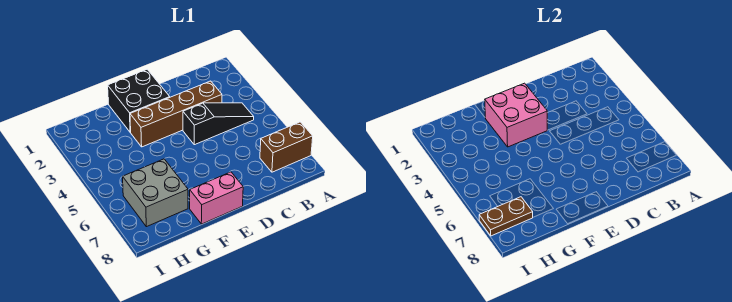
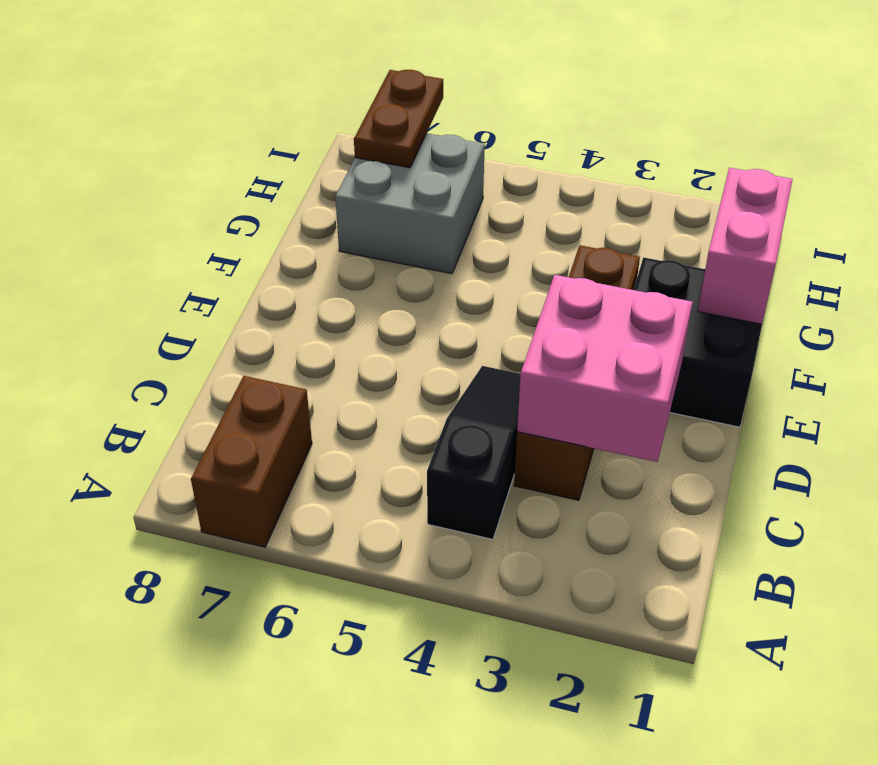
black slope B4:D4 level 1 top D -> black slope B4:D4 level 1 top B
pink brick E2:F3 level 2 -> pink brick C2:D3 level 2
pink brick E8:F8 level 1 -> pink brick F1:G1 level 2

